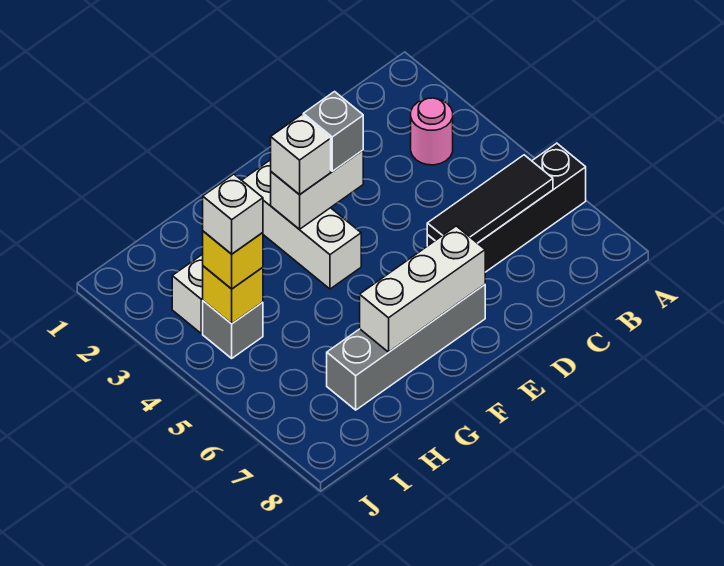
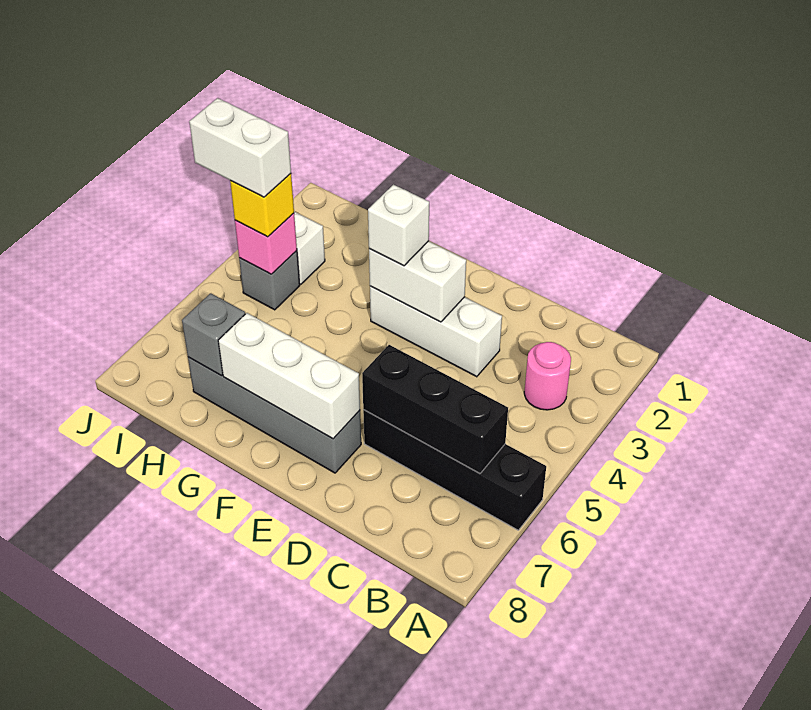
black tile B6:D6 level 2 -> black brick B6:D6 level 2
grey brick E3 level 3 -> grey brick H7 level 2
white brick F2:F4 level 1 -> white brick D3:F3 level 1
yellow brick I4 level 2 -> pink brick I4 level 2
white brick I4 level 4 -> white brick I4:J4 level 4

